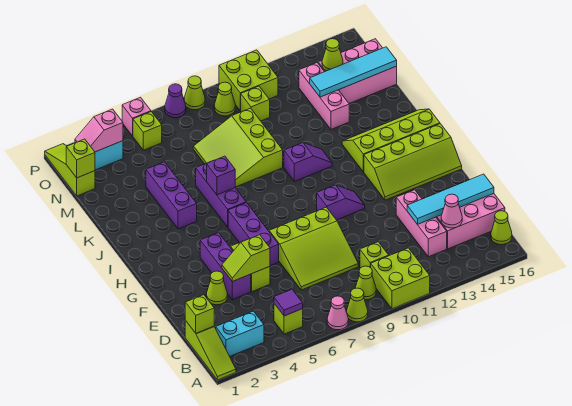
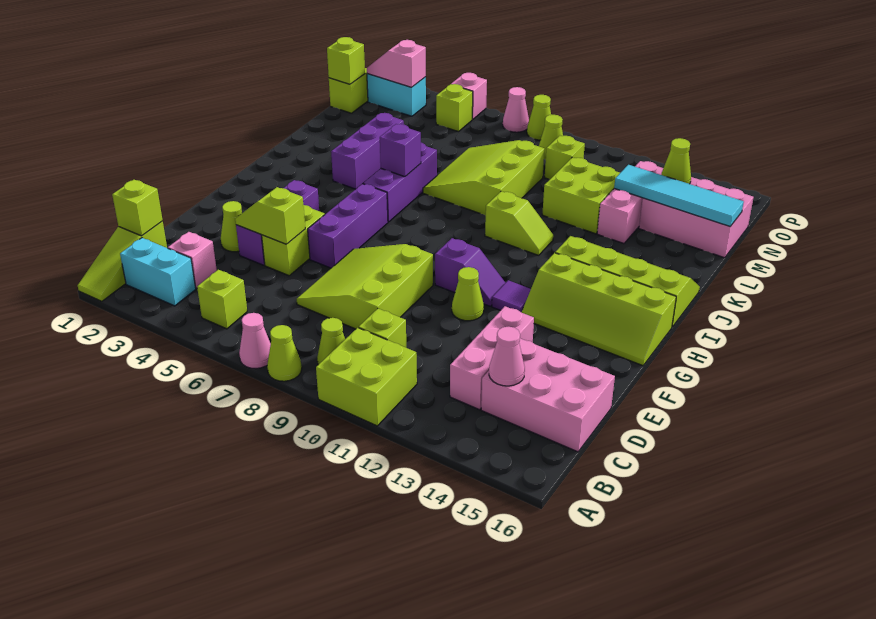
purple tile B5 level 2 -> purple tile G12 level 1
lime cone B16 level 1 -> lime cone F11 level 1
none -> pink brick C3 level 1
lime slope D7:F9 level 1 top F -> lime slope D7:F9 level 1 top 9
cyan tile D13:D16 level 2 -> none
purple slope J10:J11 level 1 top 10 -> lime slope J10:J11 level 1 top 10
lime brick O10:P11 level 1 -> lime brick L11:M12 level 1
purple cone P7 level 1 -> pink cone P7 level 1

